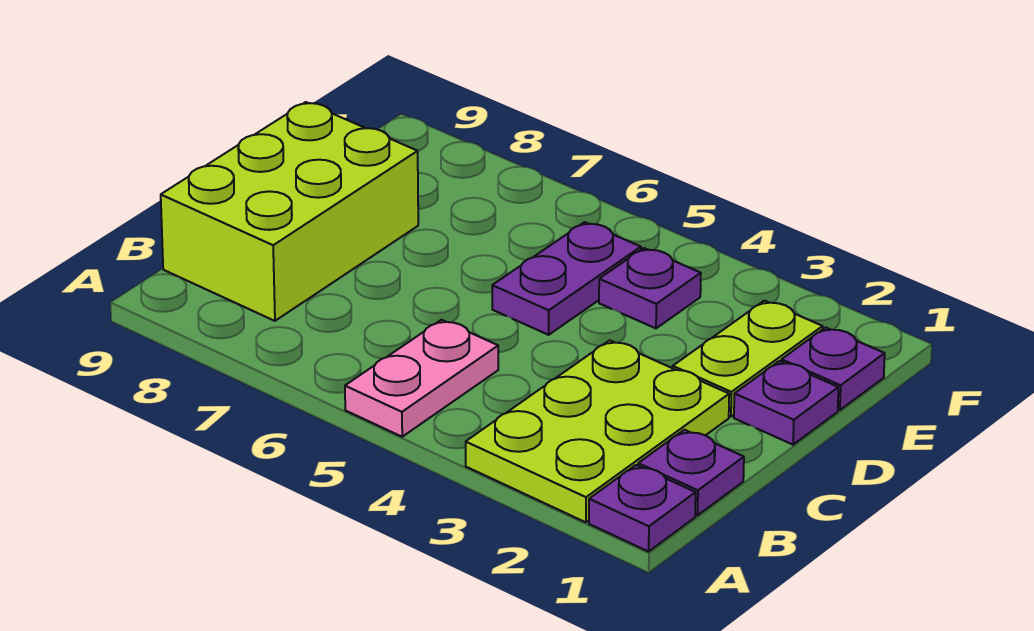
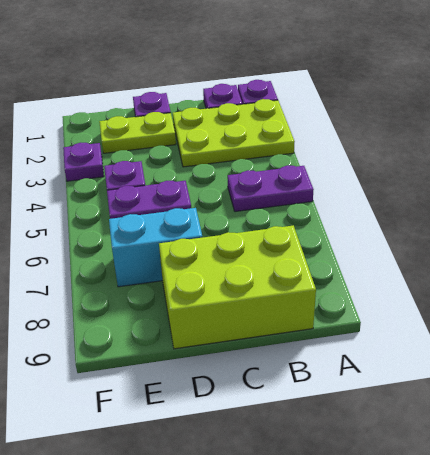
pink plate A5:B5 level 1 -> purple plate A5:B5 level 1
none -> cyan brick D7:E7 level 1
purple plate E1 level 1 -> purple plate F3 level 1

